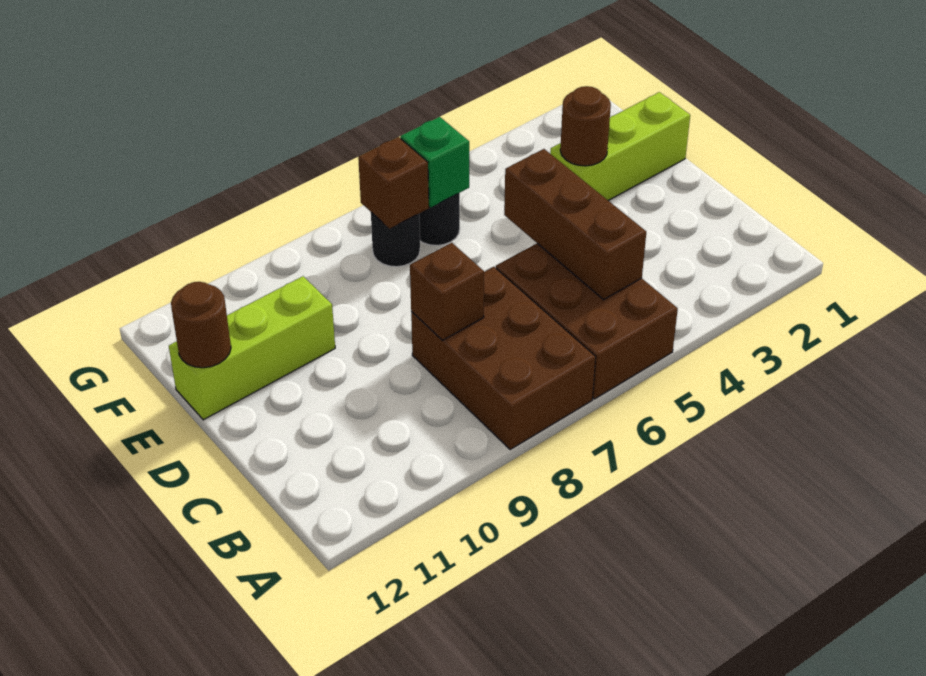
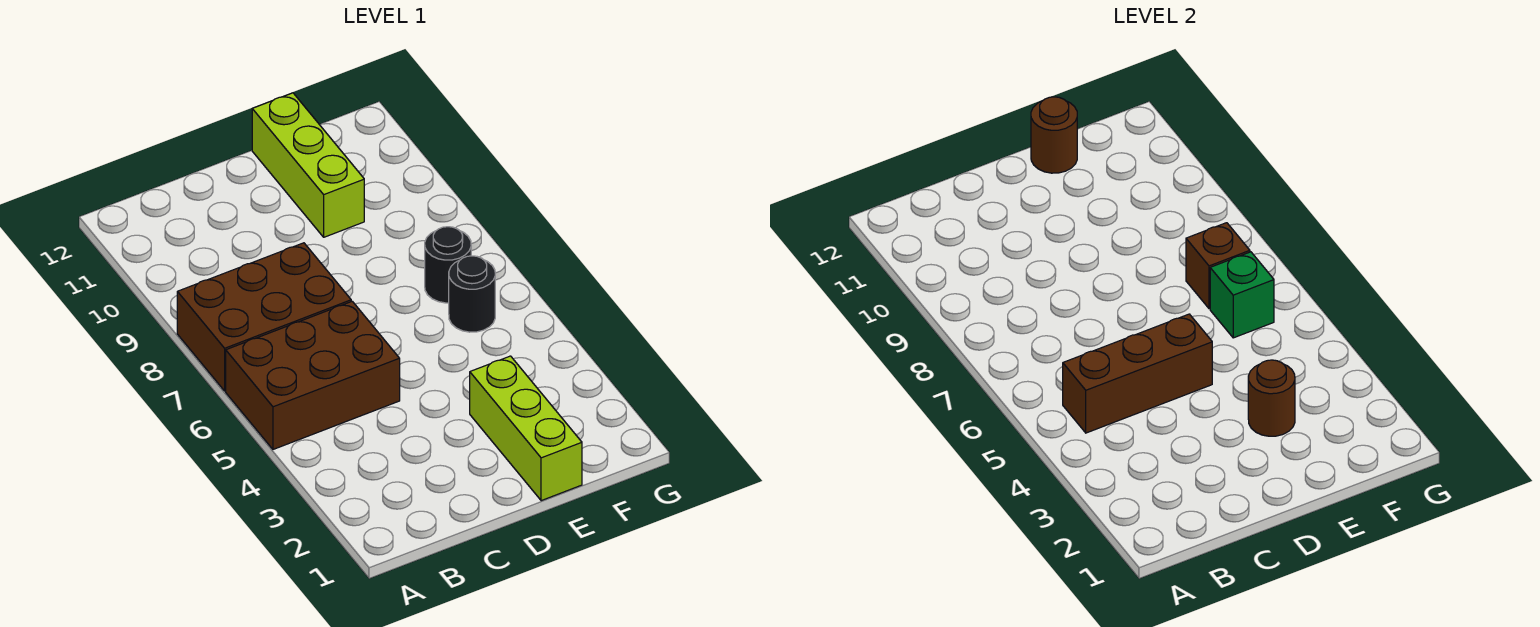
brown brick C8 level 2 -> none

